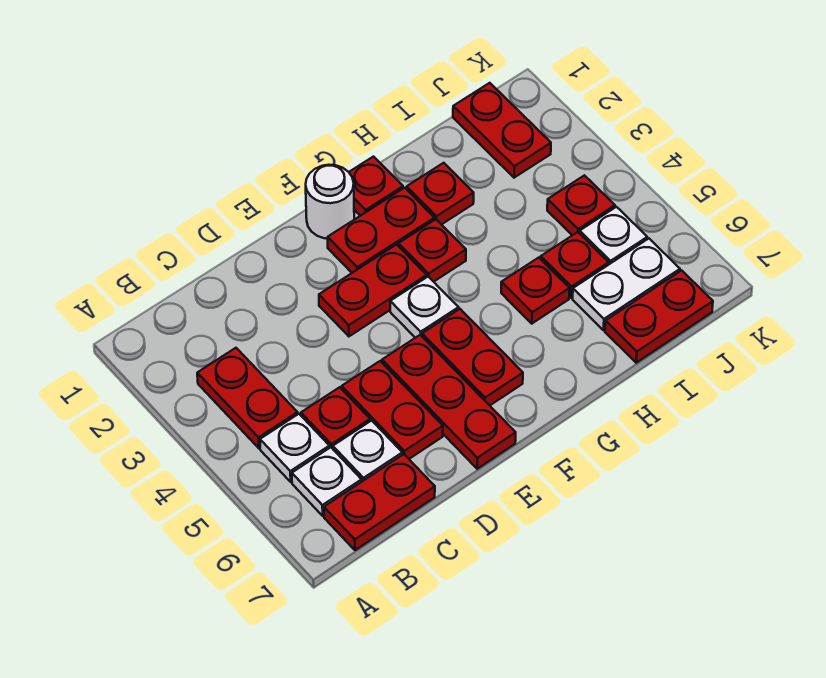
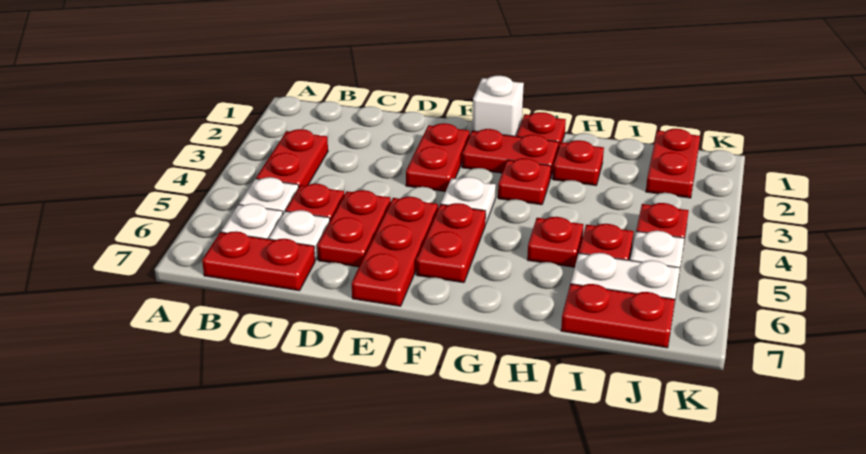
red plate E3:F3 level 1 -> red plate E2:E3 level 1
white round brick F1 level 1 -> white brick F1 level 1

